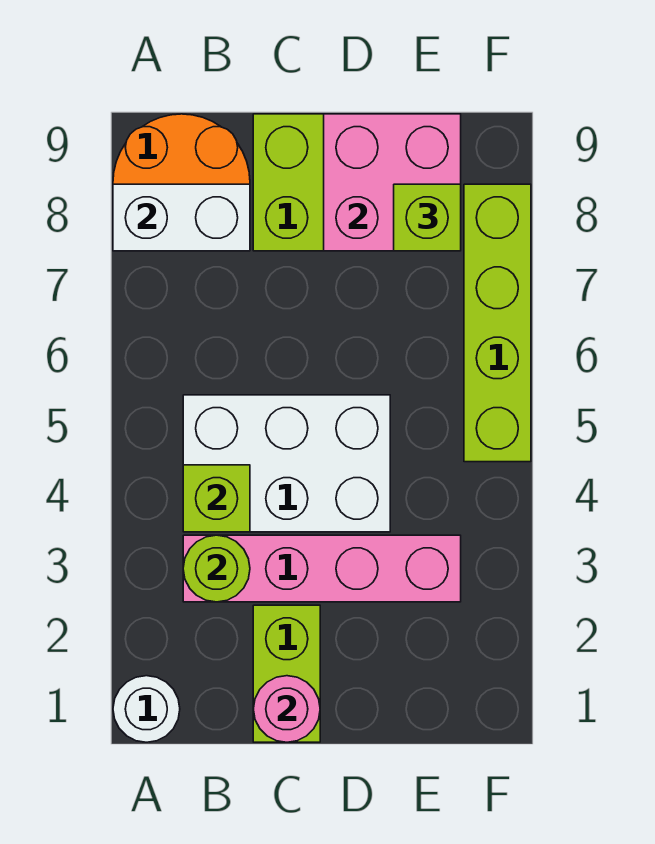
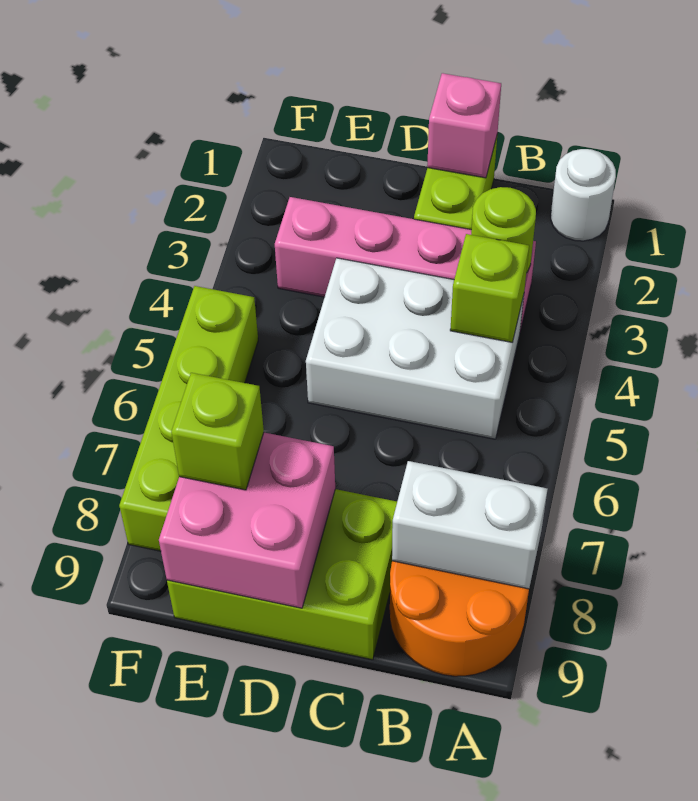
pink round brick C1 level 2 -> pink brick C1 level 2

